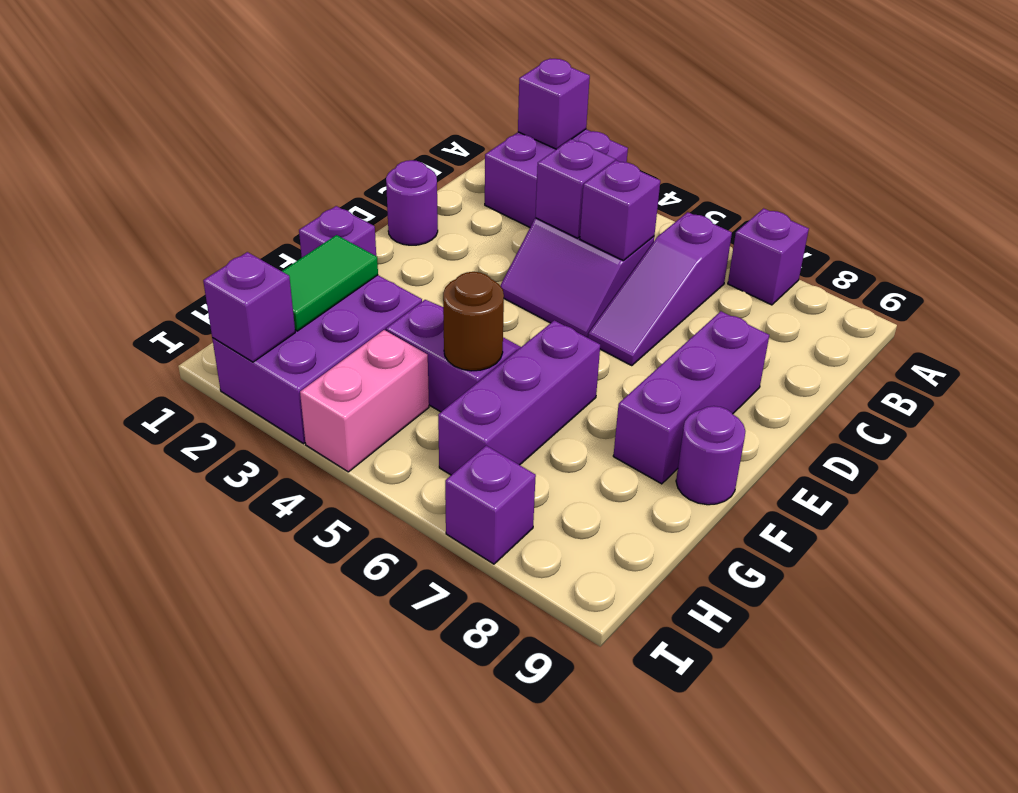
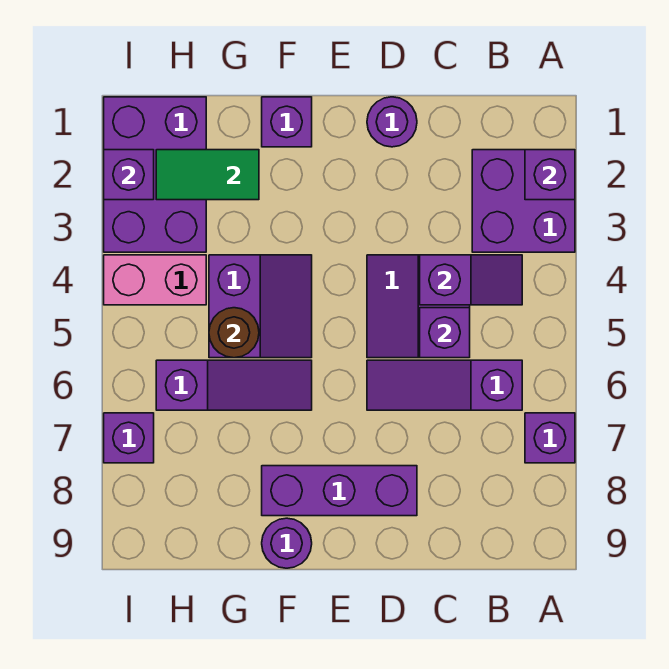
purple brick F6:H6 level 1 -> purple slope F6:H6 level 1 top H
purple brick G2:I3 level 1 -> purple brick H1:I3 level 1

